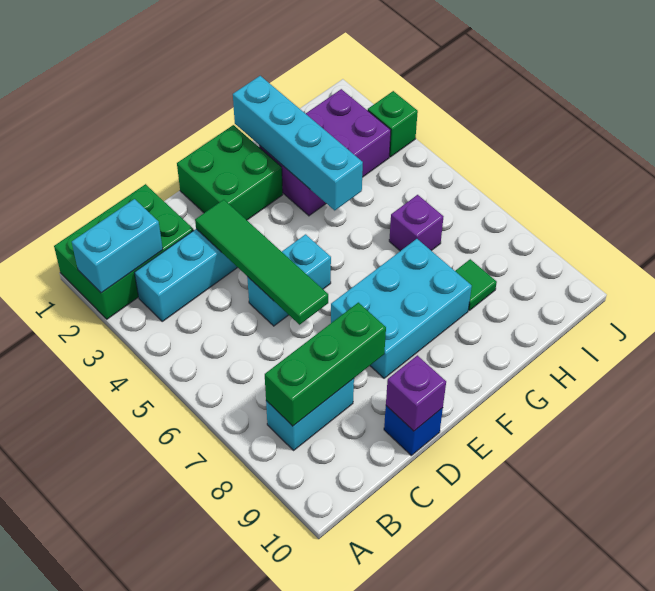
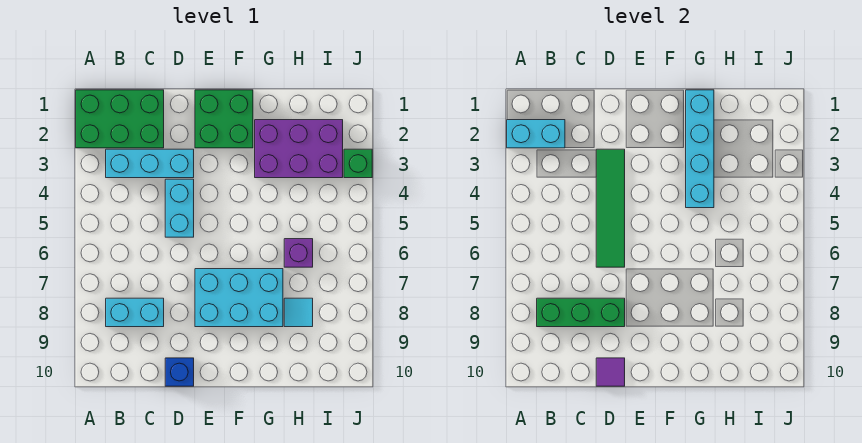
cyan brick D5:E5 level 1 -> cyan brick D4:D5 level 1
purple brick D10 level 2 -> purple tile D10 level 2
green tile H8 level 1 -> cyan tile H8 level 1

